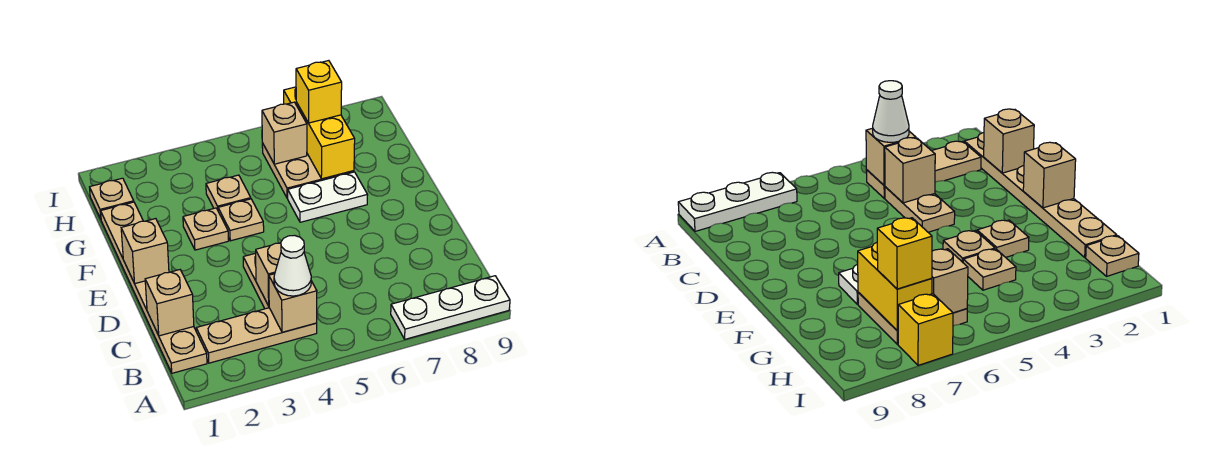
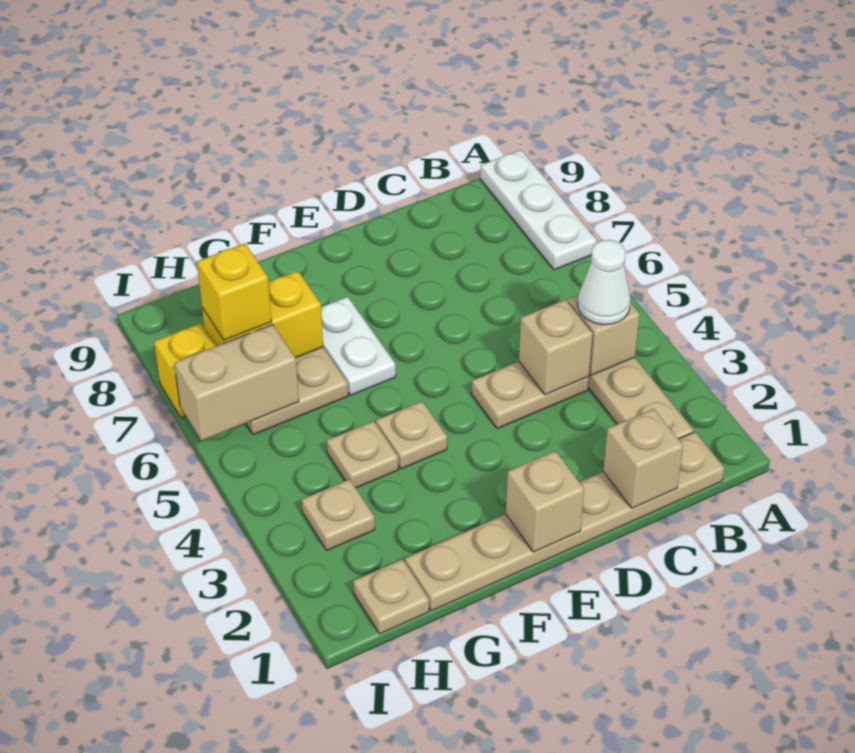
tan plate F3 level 1 -> tan plate H3 level 1
tan brick H6 level 2 -> tan brick H6:I6 level 2

